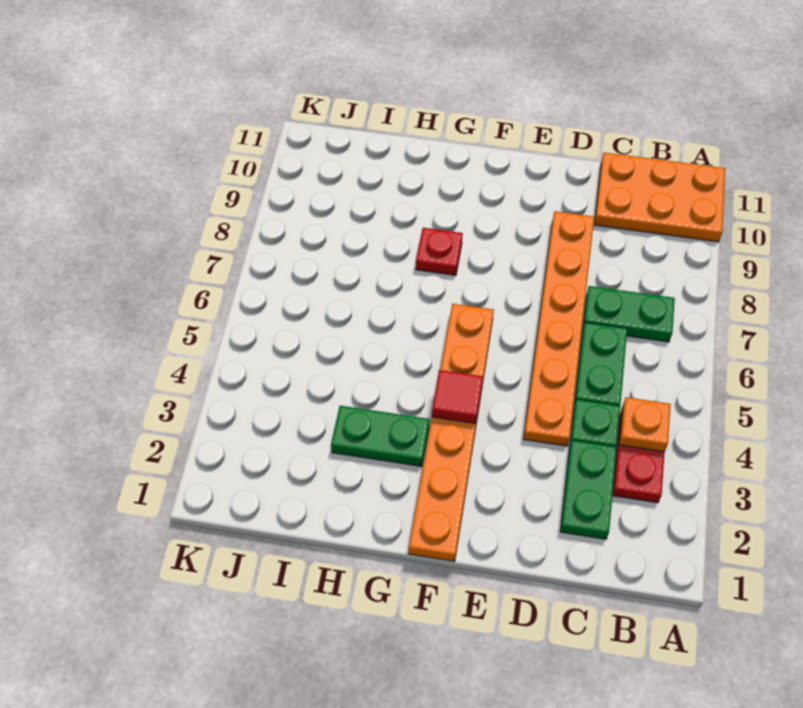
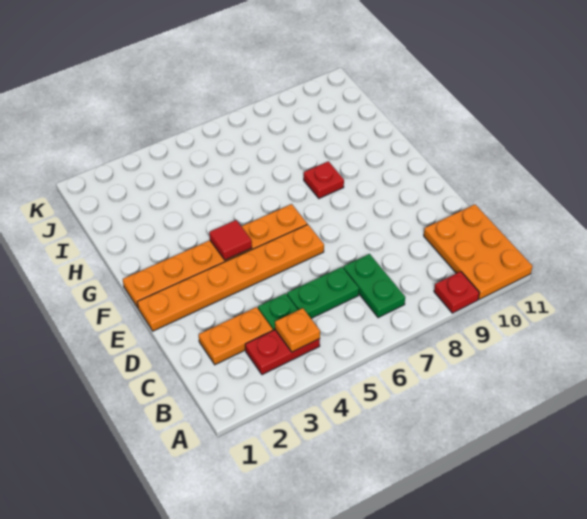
none -> red plate A9 level 1
green plate C2:C3 level 1 -> orange plate C2:C3 level 1
orange plate D4:D9 level 1 -> orange plate E1:E6 level 1
green plate G3:H3 level 1 -> none

